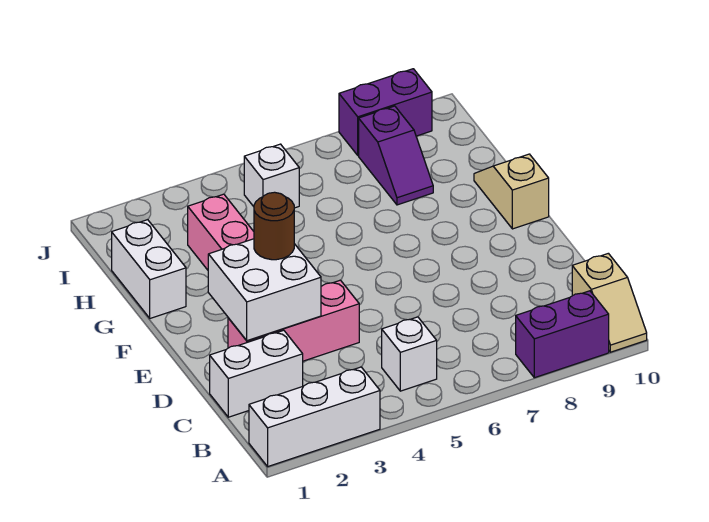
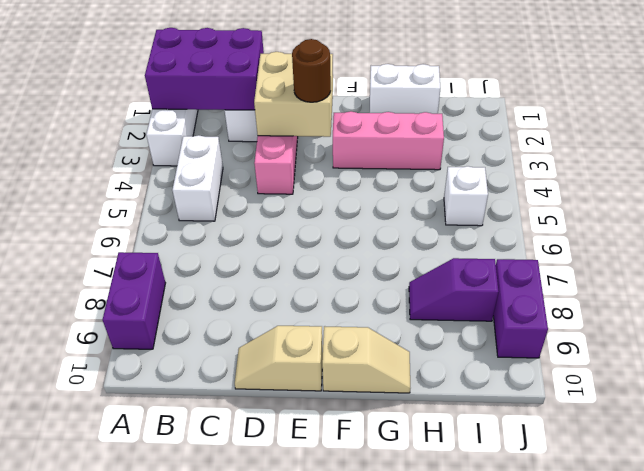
none -> purple brick A1:C2 level 2
tan slope A10:B10 level 1 top B -> tan slope D10:E10 level 1 top E
white brick B5 level 1 -> white brick B4:B5 level 1
white brick D2:E3 level 2 -> tan brick D2:E3 level 2

